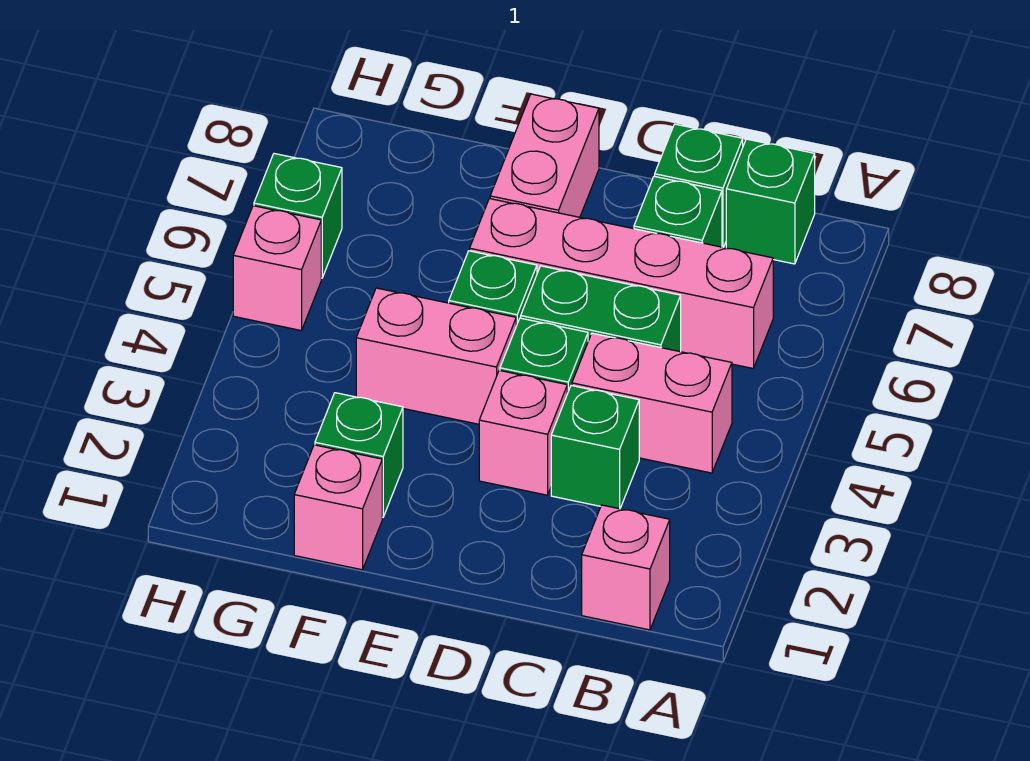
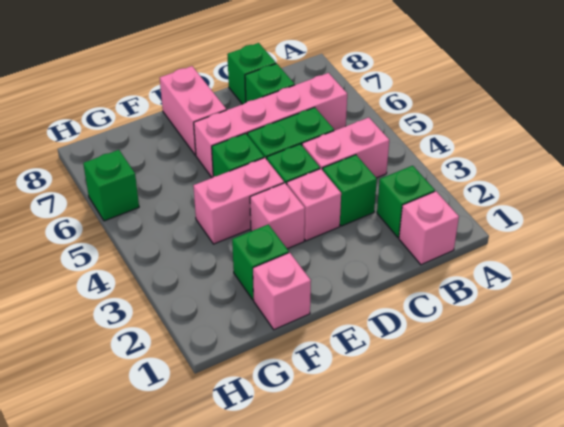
green brick B8 level 1 -> green brick B2 level 1
pink brick H5 level 1 -> pink brick E3 level 1

